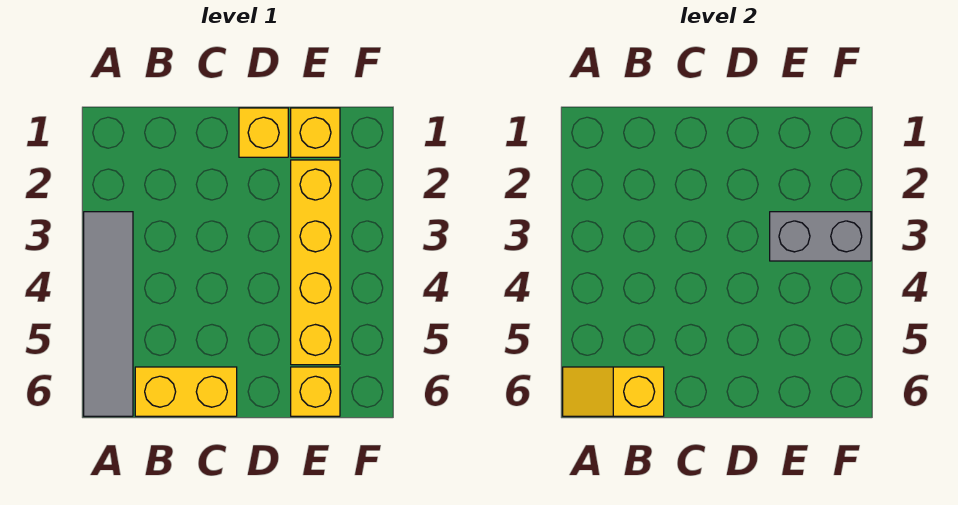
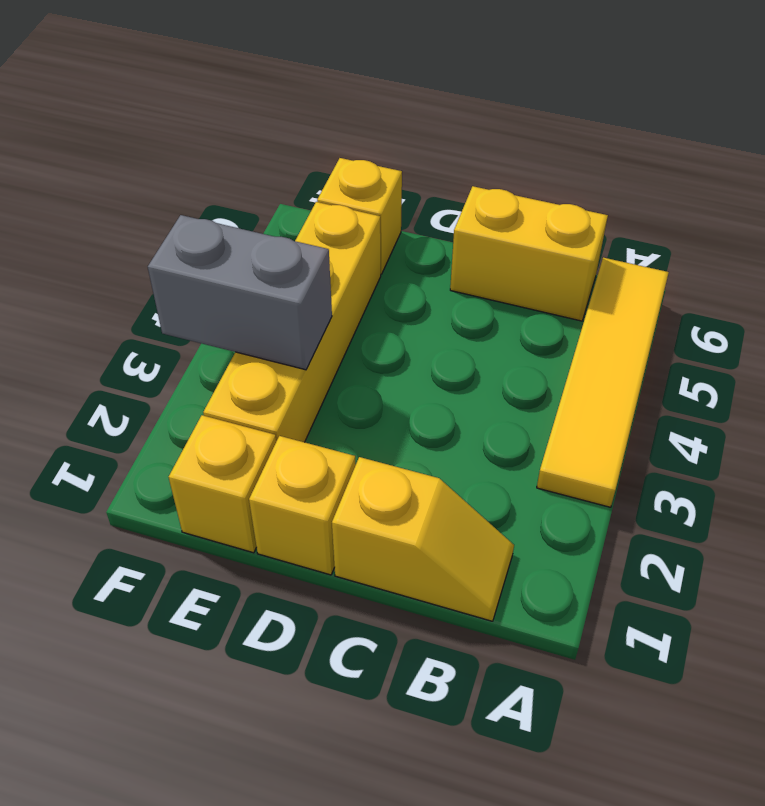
grey tile A3:A6 level 1 -> yellow tile A3:A6 level 1
yellow slope A6:B6 level 2 top B -> yellow slope B1:C1 level 1 top C

